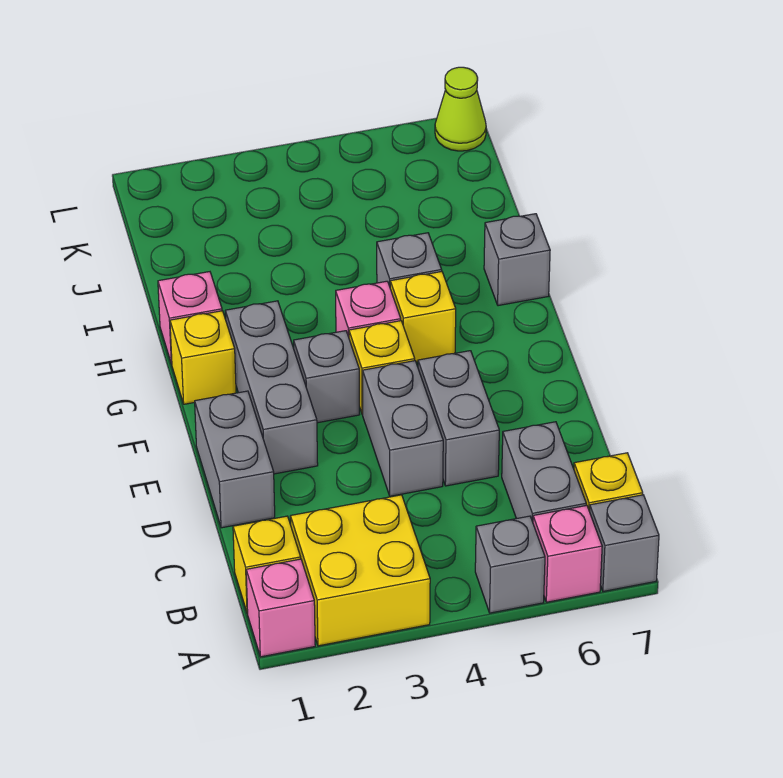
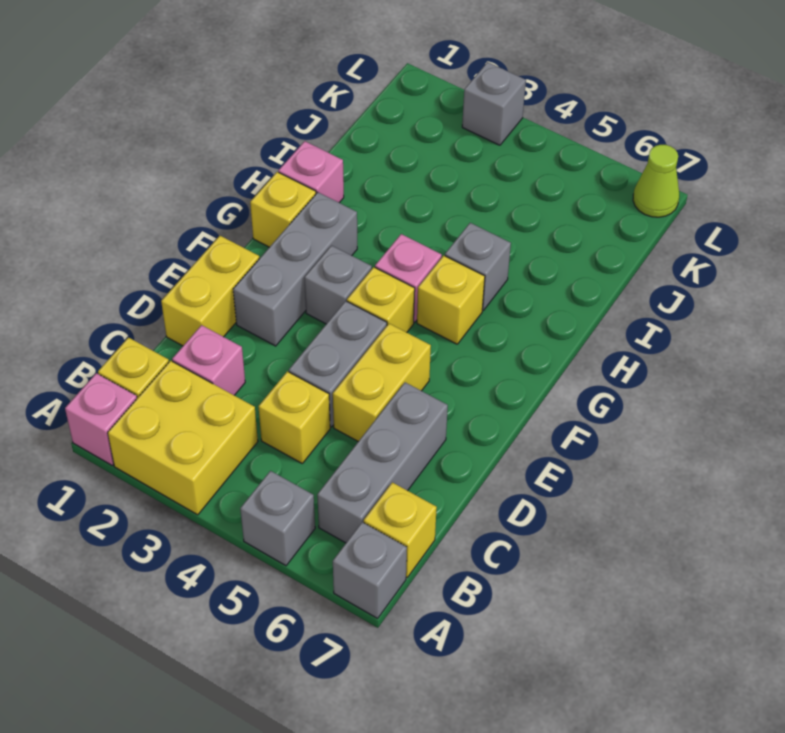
pink brick A6 level 1 -> pink brick C2 level 1
grey brick B6:C6 level 1 -> grey brick B6:D6 level 1
none -> yellow brick C4 level 1
grey brick D1:E1 level 1 -> yellow brick D1:E1 level 1
grey brick D5:E5 level 1 -> yellow brick D5:E5 level 1
grey brick H7 level 1 -> grey brick L3 level 1

